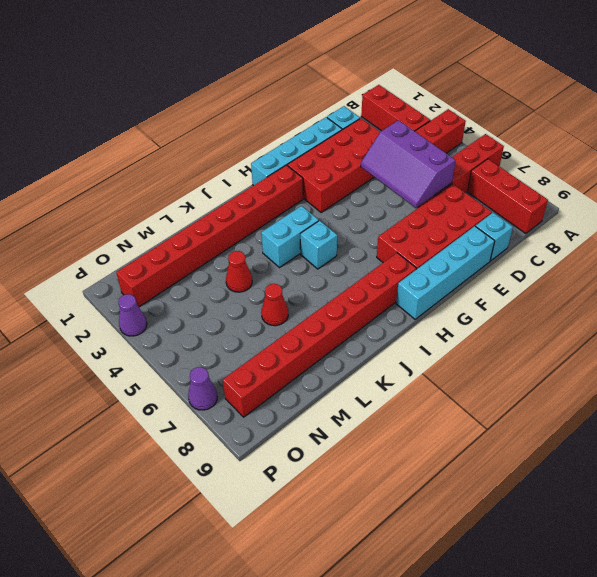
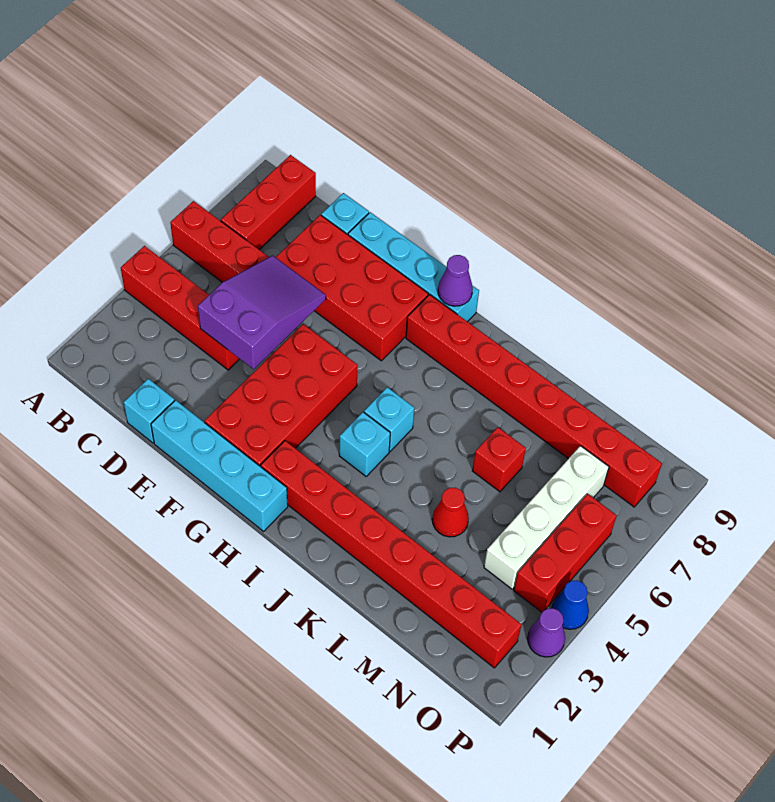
red brick B1:B3 level 1 -> red brick O4:O6 level 1
red brick D2:G3 level 1 -> red brick F2:G5 level 1
purple slope D4:E6 level 2 top D -> purple slope D4:E6 level 2 top 4
cyan brick I4:J4 level 1 -> cyan brick I4 level 1
red cone L6 level 1 -> red brick L6 level 1
none -> white brick N4:N7 level 1
none -> blue cone P4 level 1
purple cone P7 level 1 -> purple cone H9 level 2

